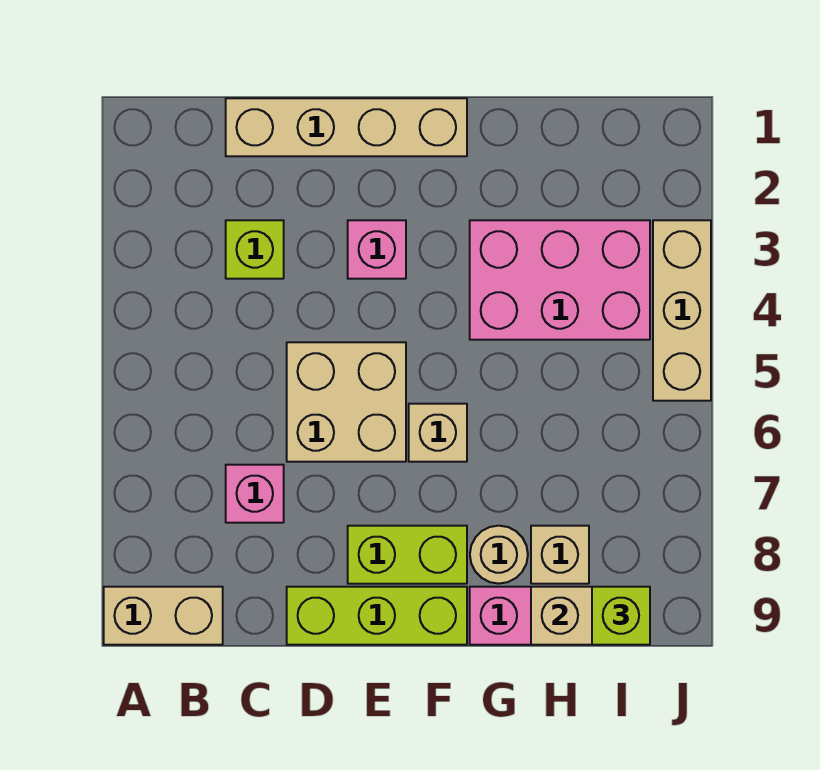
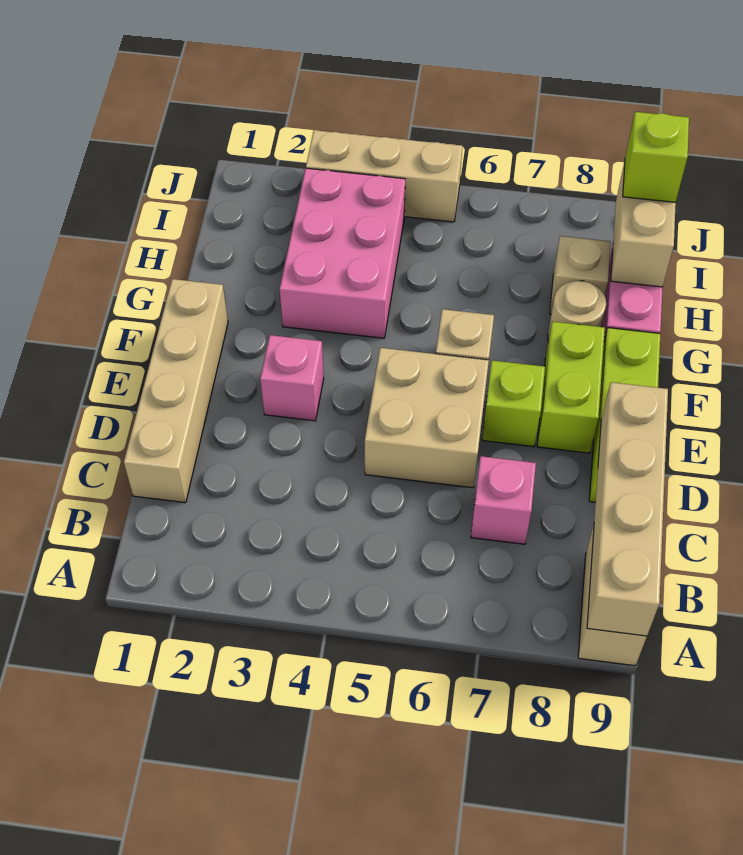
none -> tan brick A9:D9 level 2
lime brick C3 level 1 -> lime brick E7 level 1

